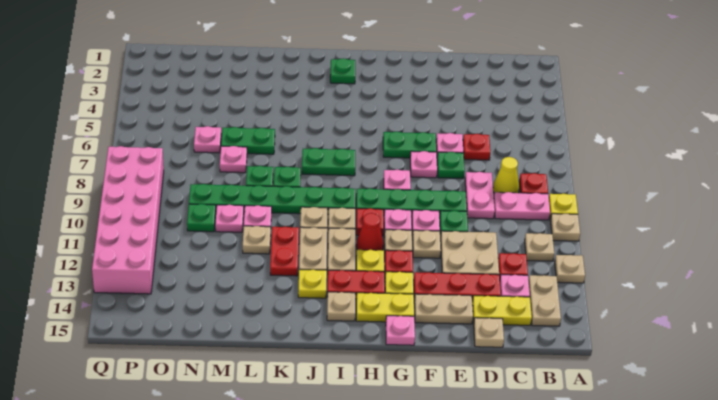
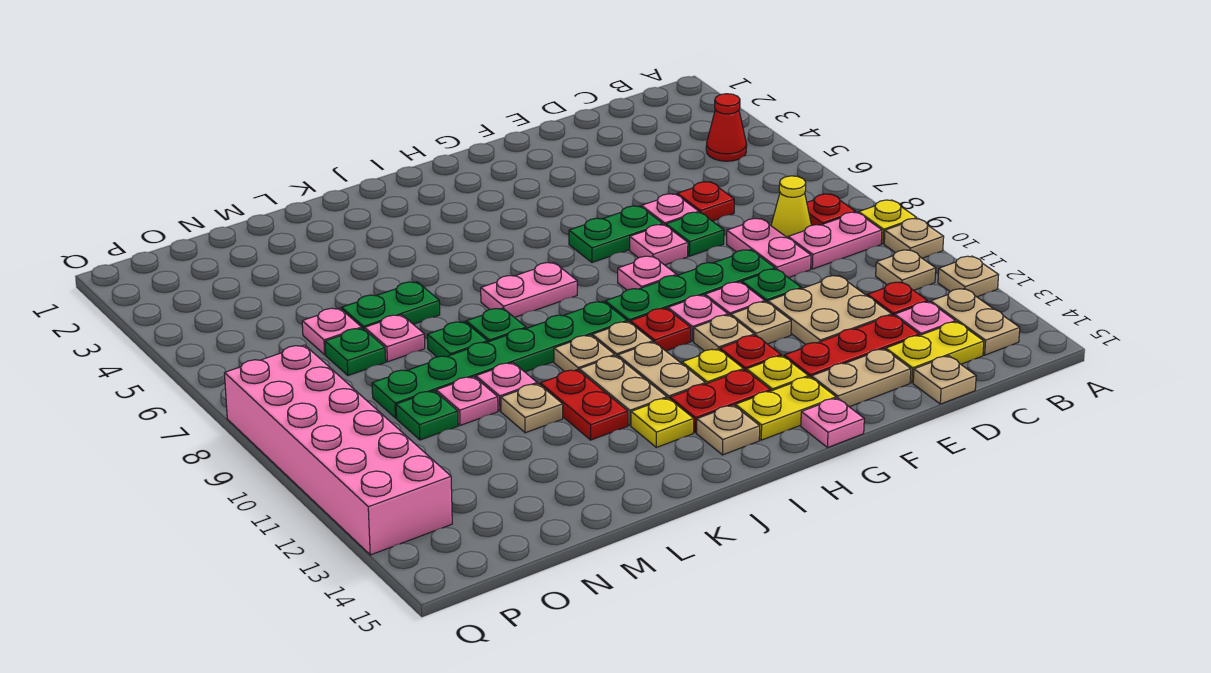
red cone H11 level 1 -> red cone B4 level 1
green plate I2 level 1 -> green plate N7 level 1
green plate I7:J7 level 1 -> pink plate I7:J7 level 1

